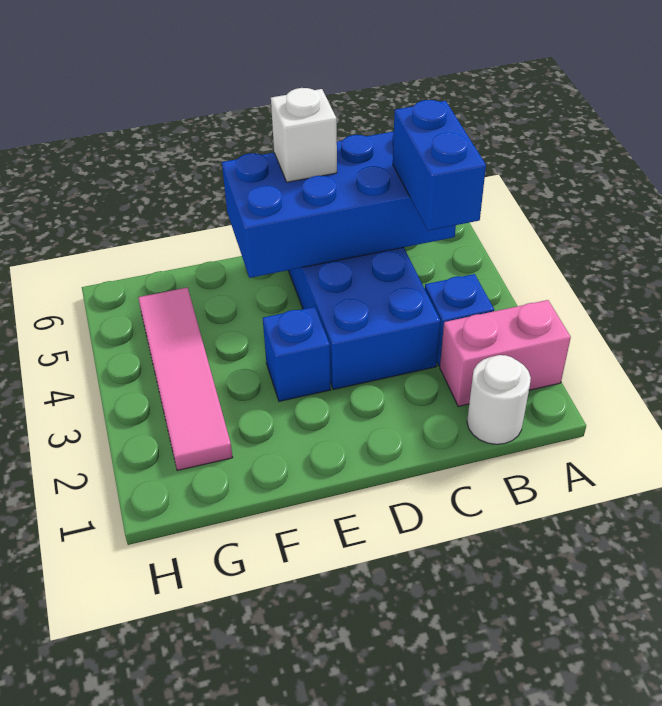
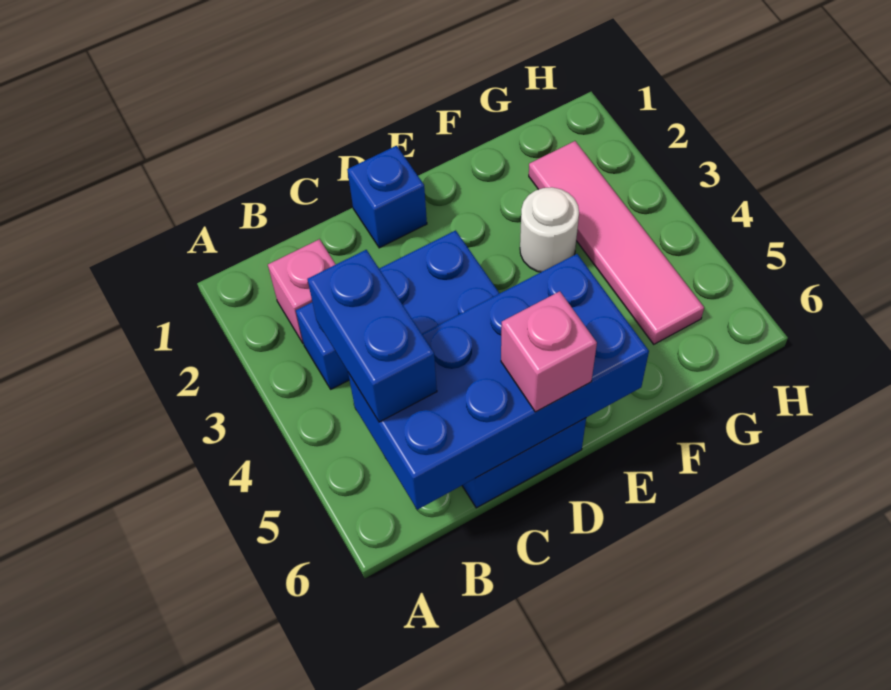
pink brick A2:B2 level 1 -> pink brick B2 level 1
white round brick B1 level 1 -> white round brick F3 level 1
white brick D6 level 3 -> pink brick D6 level 3
blue brick E3 level 1 -> blue brick D1 level 1

